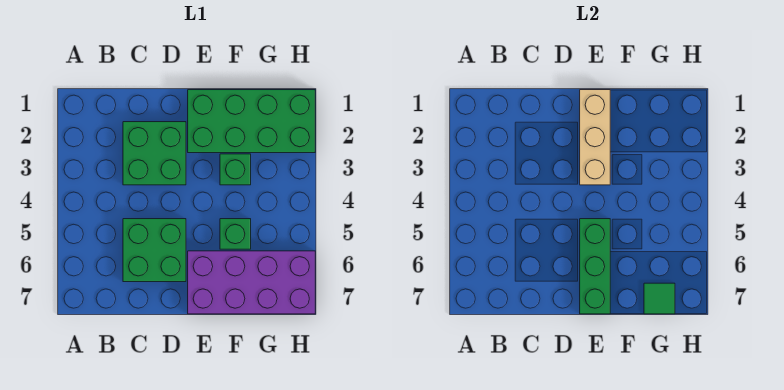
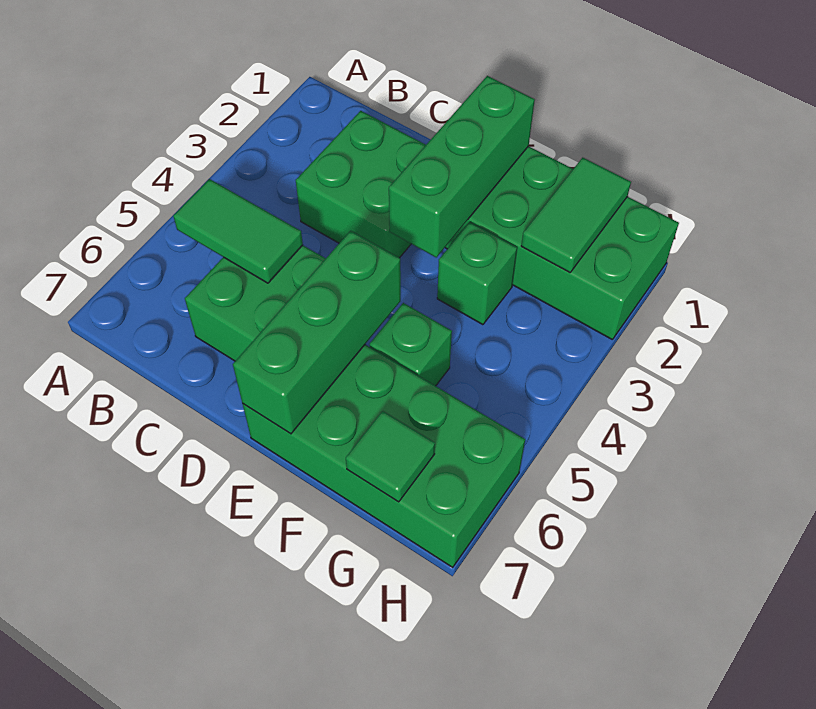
none -> green tile B5:C5 level 2
tan brick E1:E3 level 2 -> green brick E1:E3 level 2
purple brick E6:H7 level 1 -> green brick E6:H7 level 1
none -> green tile G1:G2 level 2

